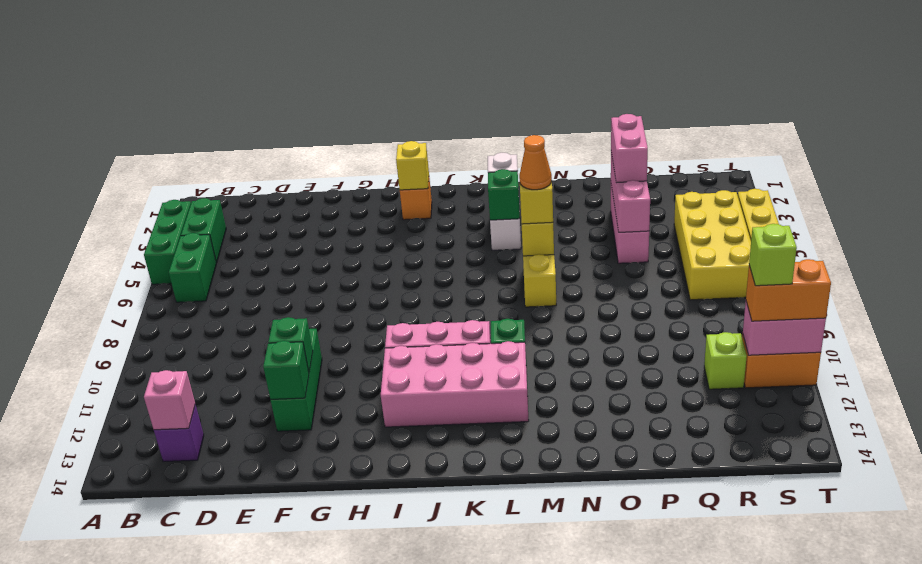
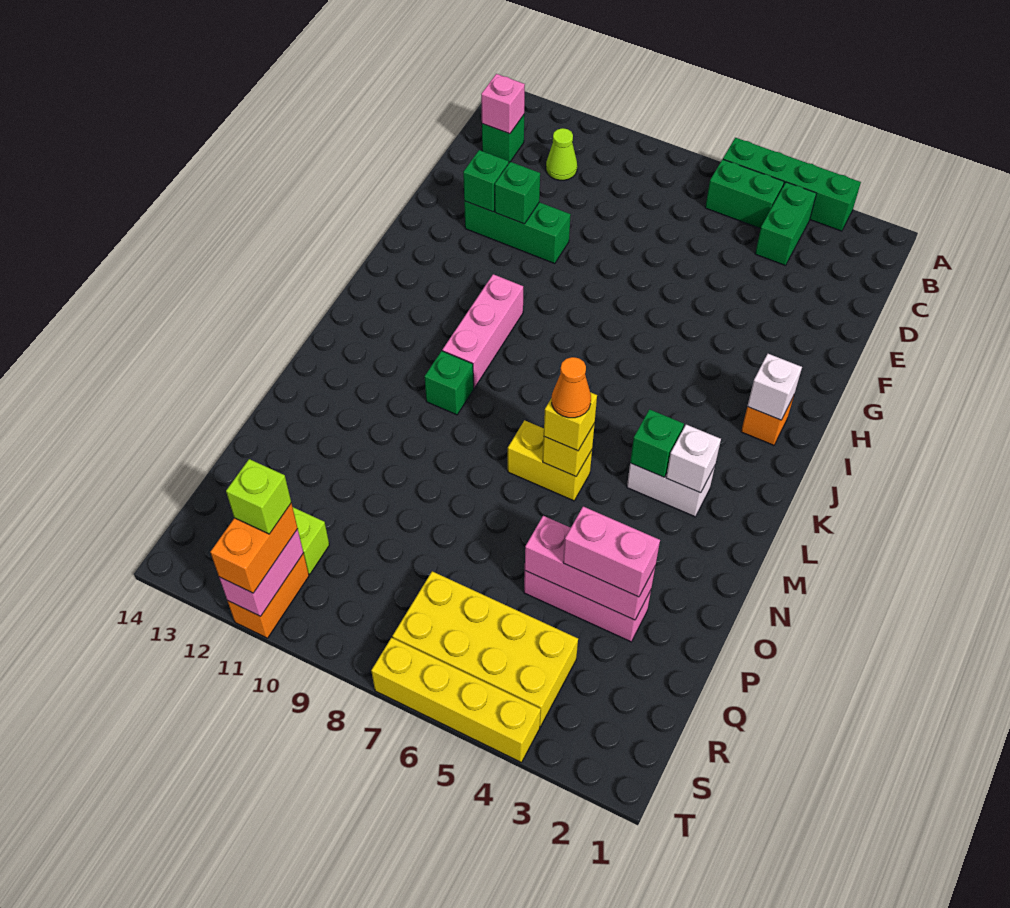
green brick A3:A5 level 1 -> green brick A3:A6 level 1
green brick B3:B4 level 1 -> green brick B4:C4 level 1
none -> lime cone C11 level 1
purple brick C13 level 1 -> green brick C13 level 1
yellow brick I2 level 2 -> white brick I2 level 2
pink brick I11:L12 level 1 -> none

